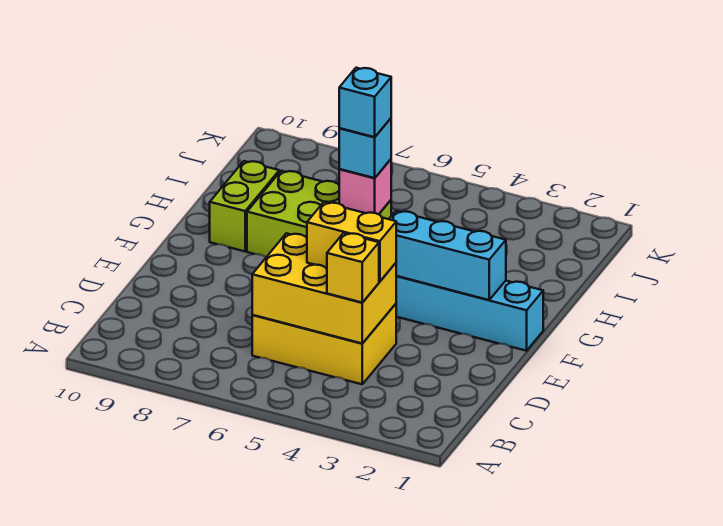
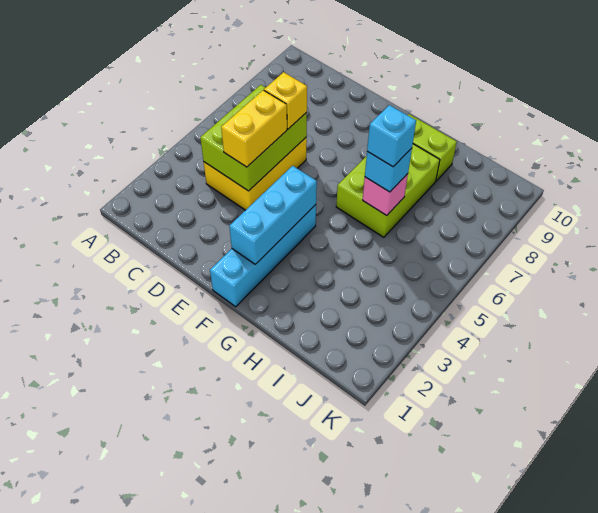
yellow brick C4:D6 level 2 -> lime brick C4:D6 level 2
yellow brick C4 level 3 -> yellow brick D6 level 3

